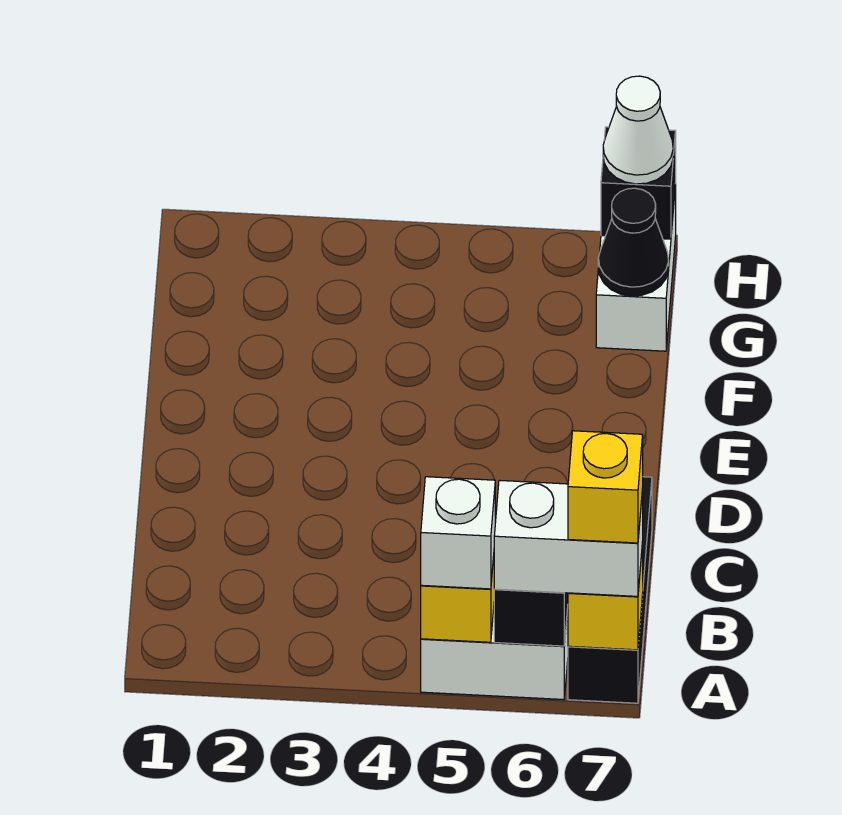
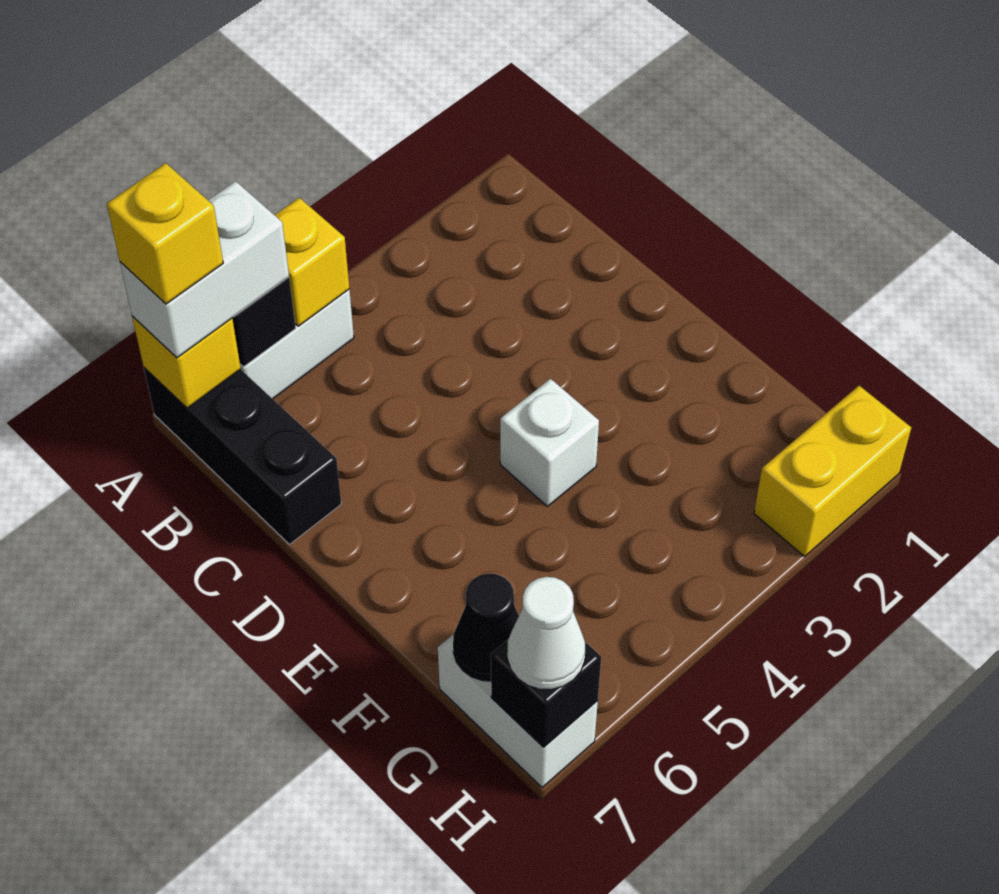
white brick A5 level 3 -> white brick E4 level 1
none -> yellow brick H1:H2 level 1

